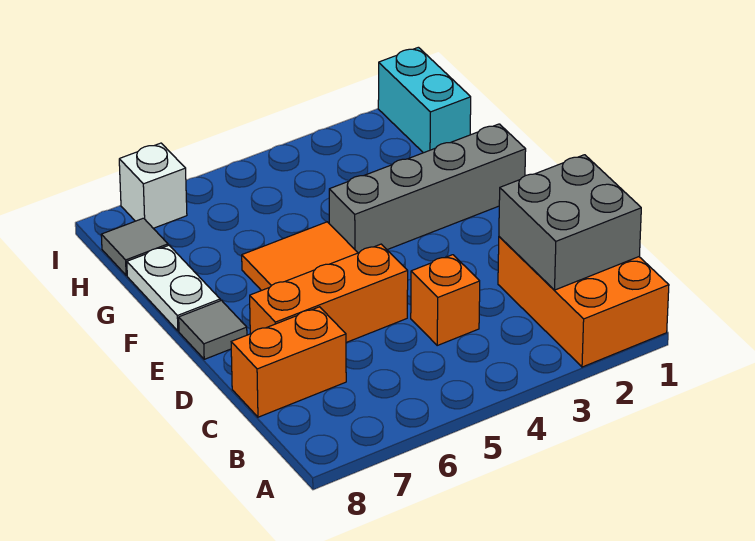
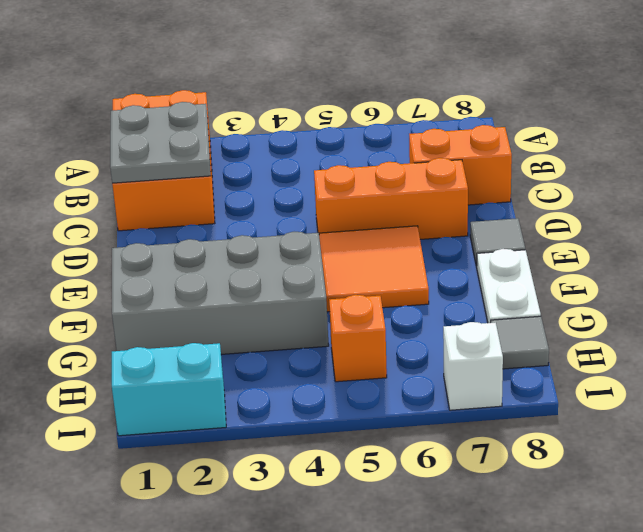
grey brick B1:C2 level 2 -> grey plate B1:C2 level 2
orange brick C4 level 1 -> orange brick H5 level 1
grey brick F1:F4 level 1 -> grey brick F1:G4 level 1
cyan brick H1:I1 level 1 -> cyan brick I1:I2 level 1

